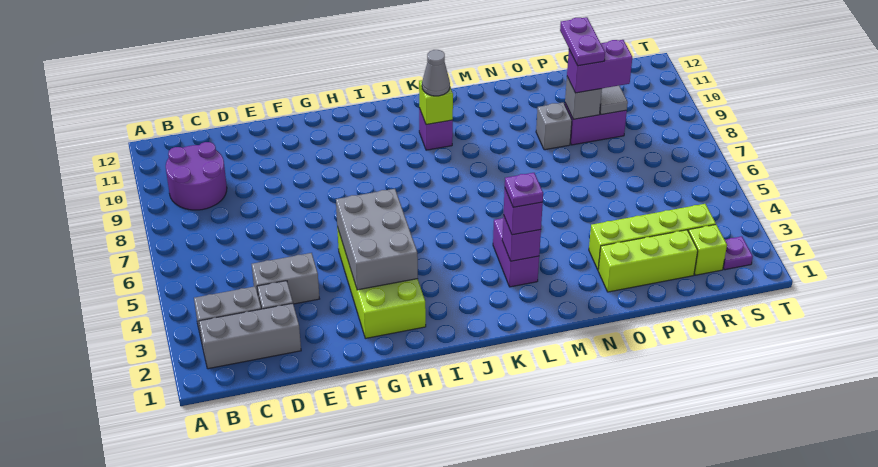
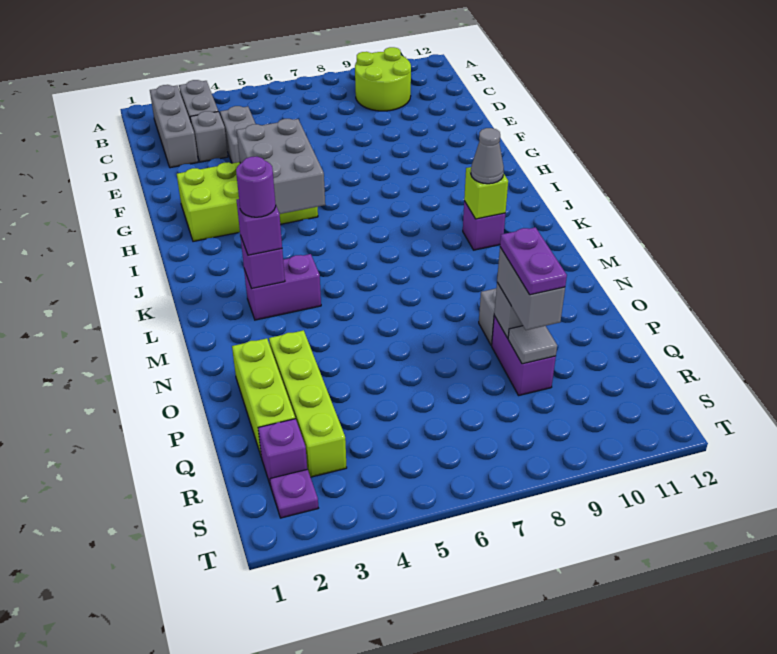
purple round brick B9:C10 level 1 -> lime round brick B9:C10 level 1
grey brick G3:H5 level 2 -> grey brick G4:I5 level 2
purple plate L3 level 4 -> purple round brick L3 level 4
purple brick P9:Q9 level 3 -> grey brick P9:Q9 level 3
purple plate P9:P10 level 4 -> purple plate P9:Q9 level 4
lime brick R2 level 1 -> purple brick R2 level 1

